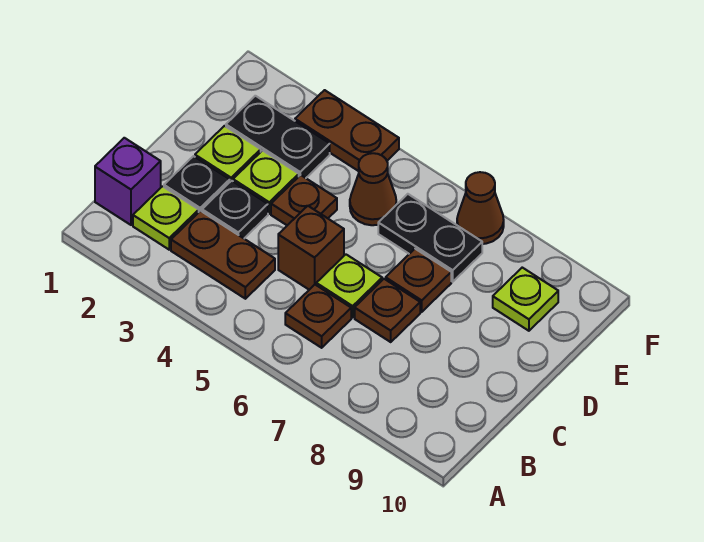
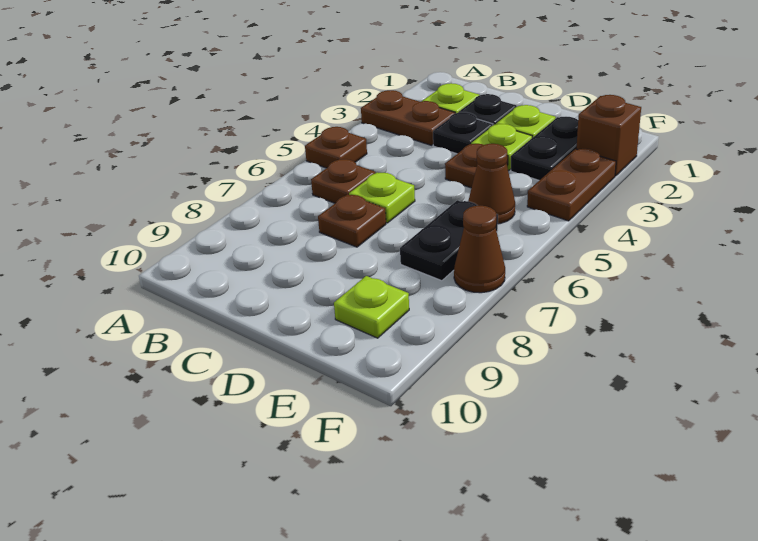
purple brick B1 level 1 -> none
brown plate B3:B4 level 1 -> brown plate A3:B3 level 1
brown brick C5 level 1 -> brown brick F2 level 1
brown plate D7 level 1 -> brown plate A5 level 1

